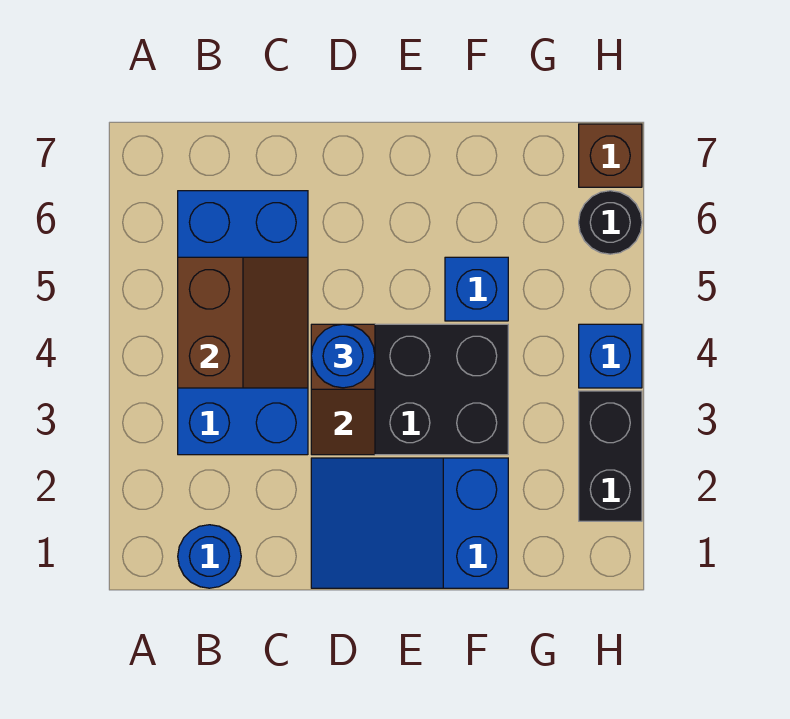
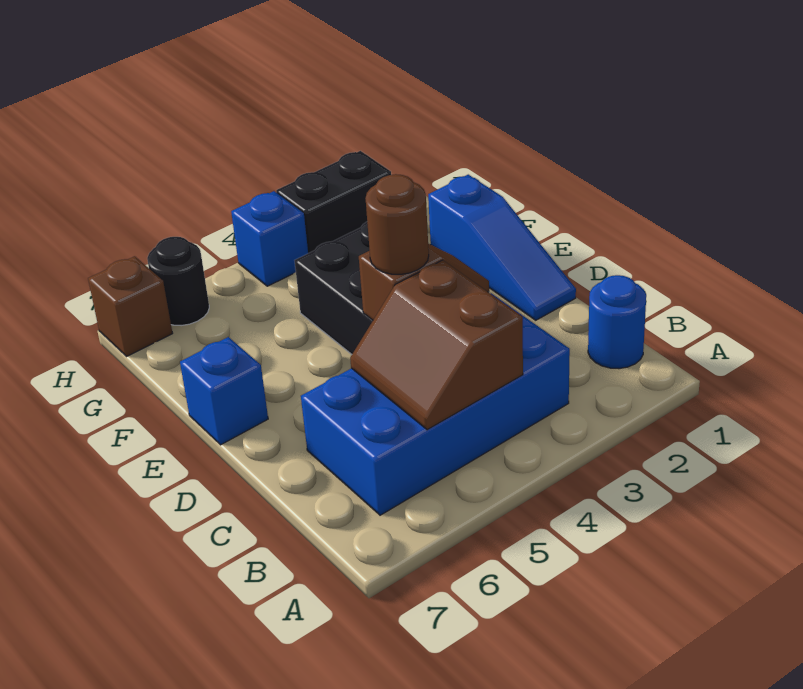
brown slope B4:C5 level 2 top B -> brown slope B4:C5 level 2 top 4
blue slope D1:F2 level 1 top F -> blue slope D1:F1 level 1 top F
blue round brick D4 level 3 -> brown round brick D4 level 3
blue brick F5 level 1 -> blue brick E7 level 1

